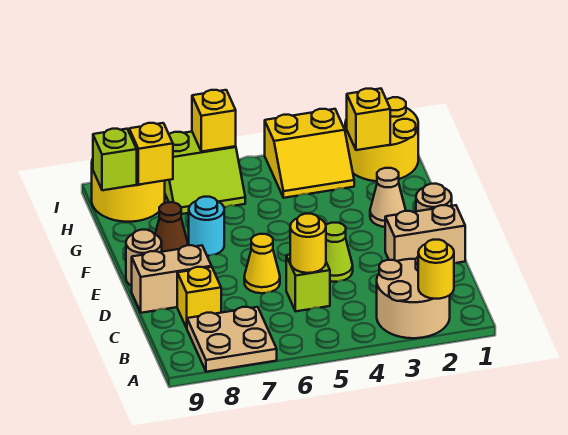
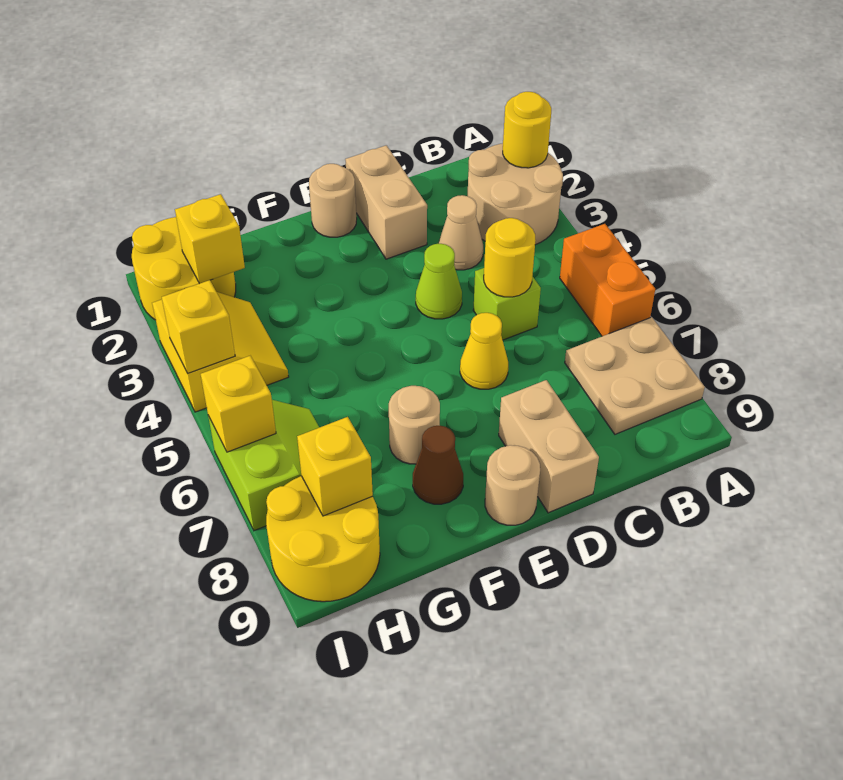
none -> orange brick A5:A6 level 1
yellow brick C8 level 1 -> yellow brick I4 level 2
tan cone F2 level 1 -> tan cone C3 level 1
cyan round brick F7 level 1 -> tan round brick F7 level 1
lime brick H9 level 2 -> none

